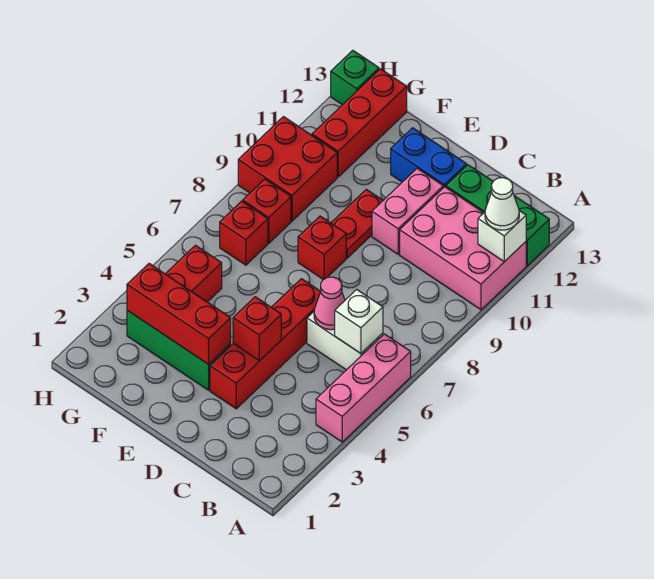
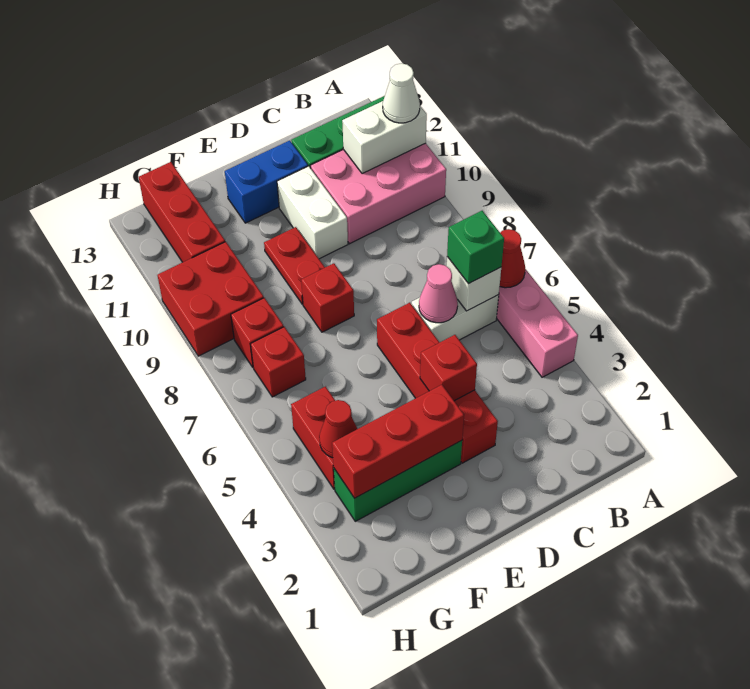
none -> red cone A6 level 2
white brick A11 level 2 -> white brick A11:B11 level 2
pink brick D10:D11 level 1 -> white brick D10:D11 level 1
none -> red cone G4 level 2
green brick H13 level 1 -> green brick B6 level 3

